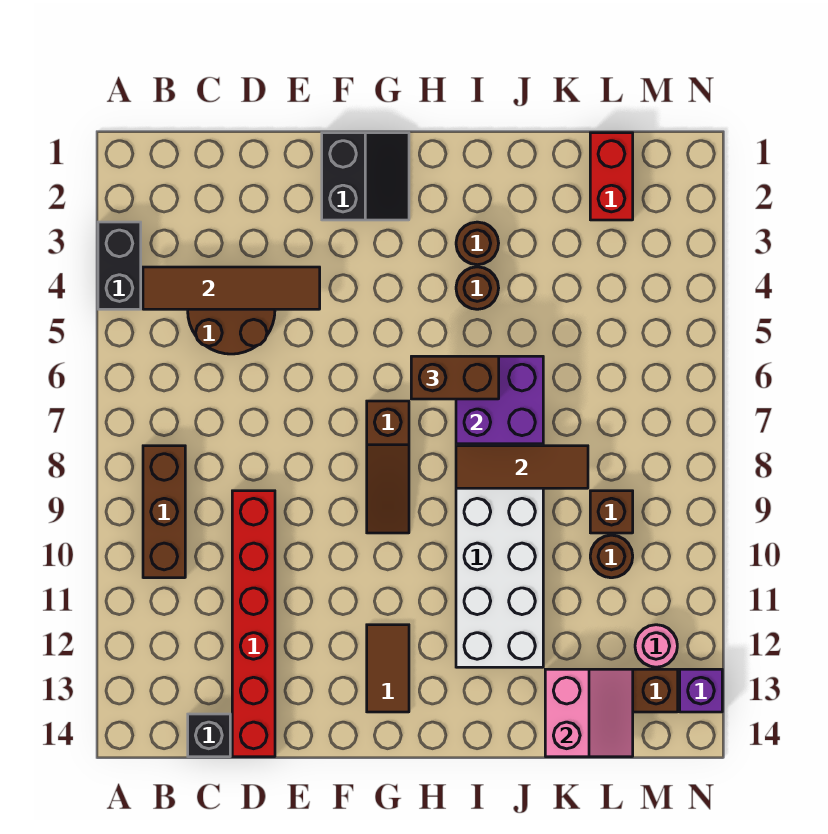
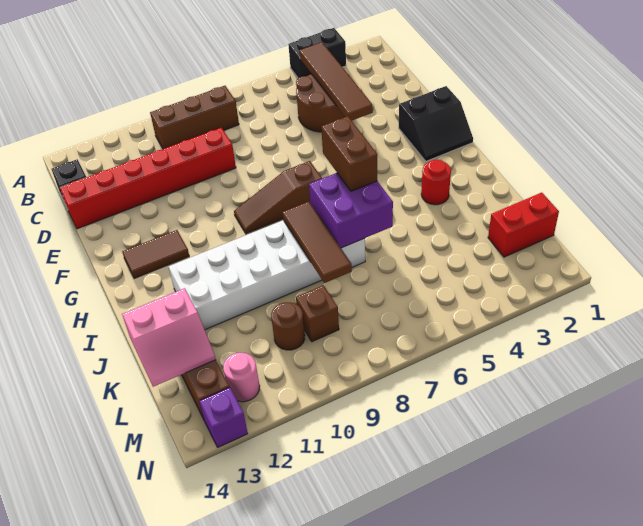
brown round brick I3 level 1 -> red round brick I3 level 1
brown round brick I4 level 1 -> none

